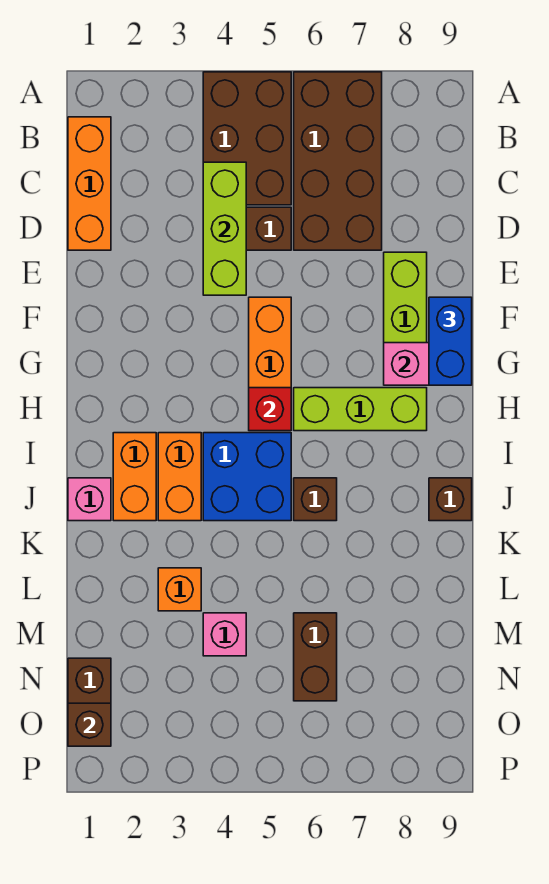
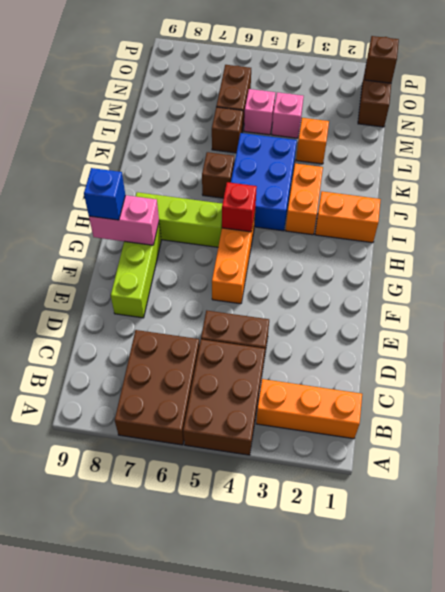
brown brick A6:D7 level 1 -> brown brick A6:C7 level 1
orange brick B1:D1 level 1 -> orange brick B1:B3 level 1
lime brick C4:E4 level 2 -> none
blue brick F9:G9 level 3 -> blue brick G9 level 3
orange brick I2:J2 level 1 -> orange brick I1:I2 level 1
blue brick I4:J5 level 1 -> blue brick I4:K5 level 1
pink brick J1 level 1 -> pink brick M5 level 1
brown brick J9 level 1 -> brown brick L6 level 1

